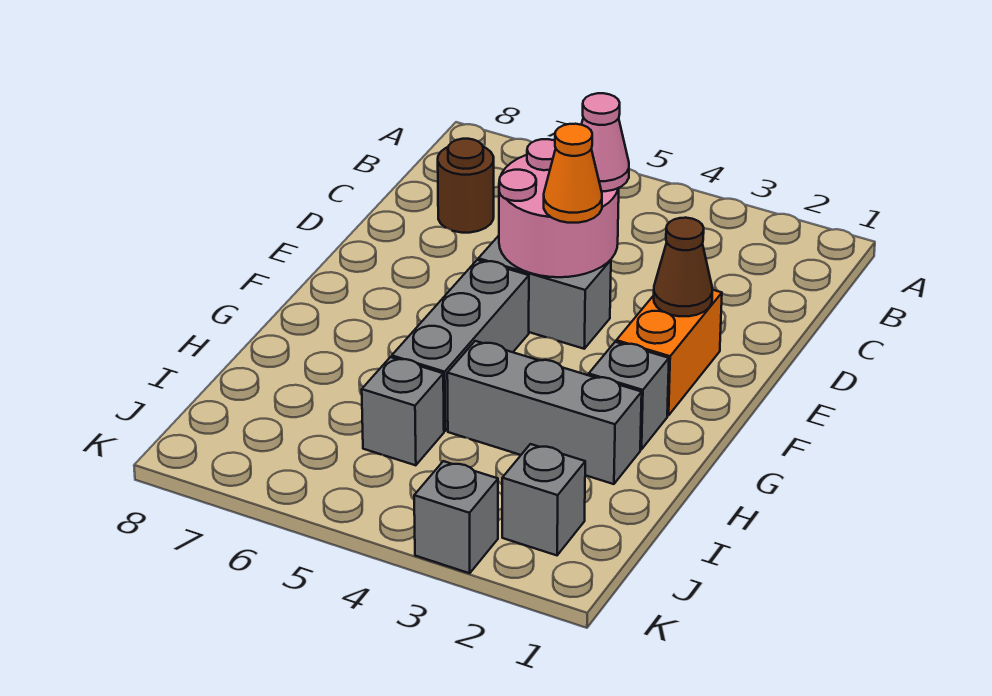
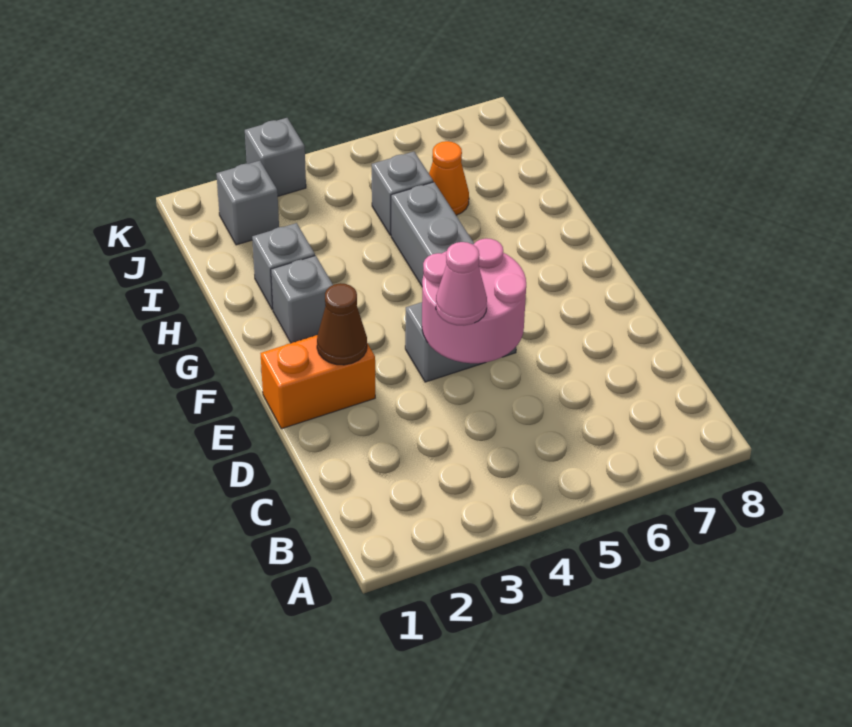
brown round brick C7 level 1 -> none
orange brick E2:F2 level 1 -> orange brick E1:E2 level 1
orange cone E4 level 3 -> orange cone I6 level 1
grey brick H2:H4 level 1 -> grey brick H2 level 1

